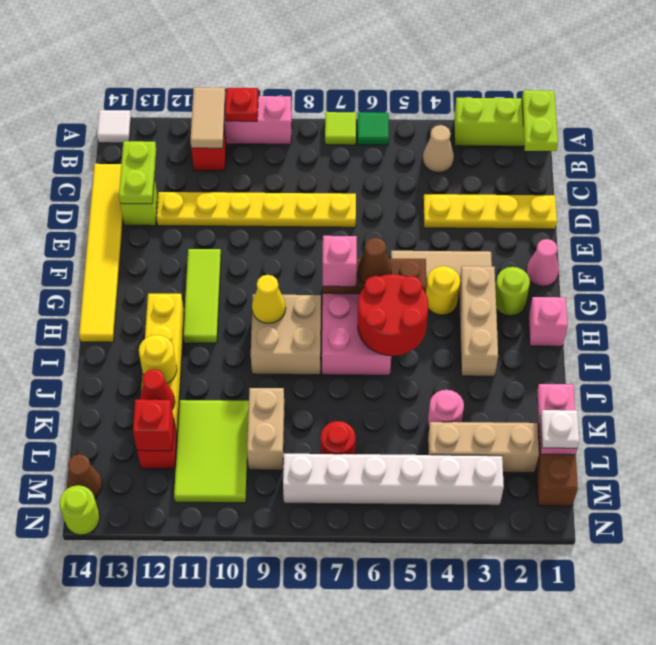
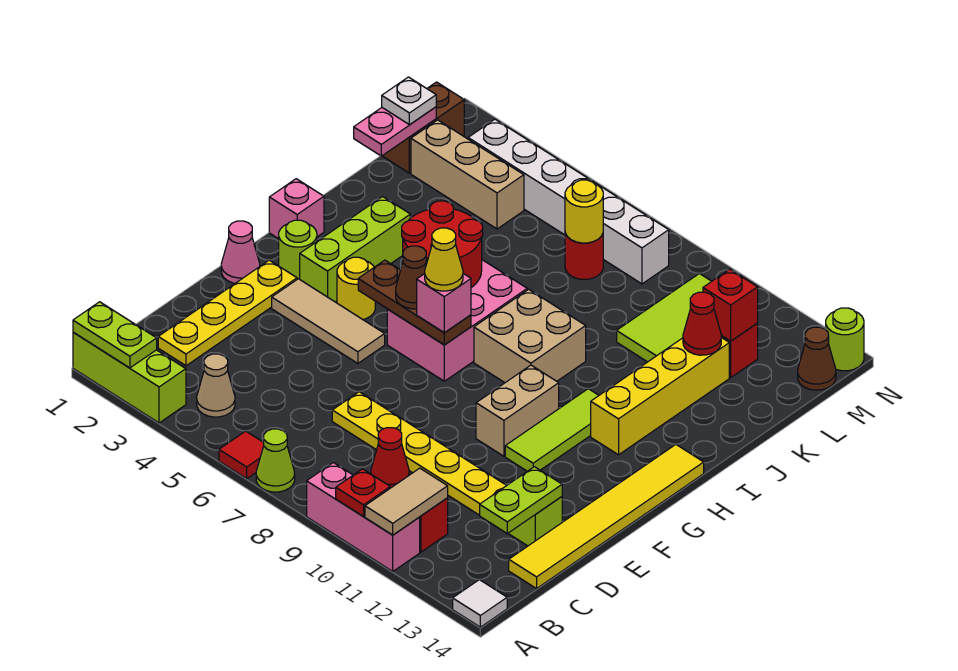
lime plate A1:B1 level 2 -> lime plate A1:A2 level 2
green tile A6 level 1 -> red tile A6 level 1
lime tile A7 level 1 -> lime cone A7 level 1
none -> red cone C9 level 1
yellow plate D1:D4 level 1 -> yellow plate C2:F2 level 1
tan brick G3:I3 level 1 -> lime brick G3:I3 level 1
yellow cone H9 level 2 -> yellow cone G7 level 4
yellow round brick J12 level 2 -> yellow round brick L7 level 2
pink round brick K4 level 1 -> none
tan brick K9:L9 level 1 -> tan brick F10:G10 level 1

